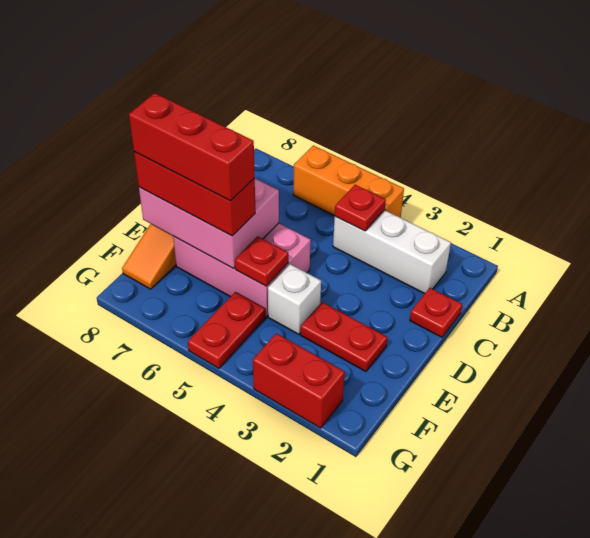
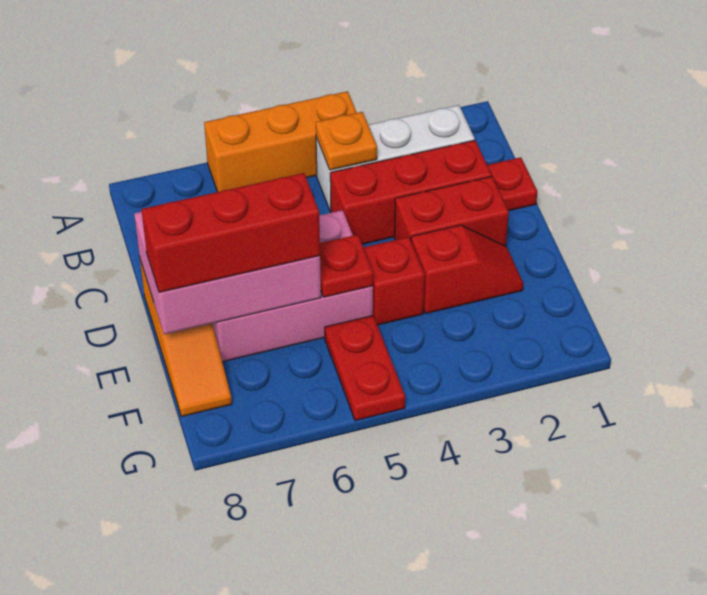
red plate B4 level 2 -> orange plate B4 level 2
red plate E2:E3 level 1 -> red slope E2:E3 level 1 top 3
white brick E4 level 1 -> red brick E4 level 1
red brick E6:E8 level 4 -> red brick C2:C4 level 1
red brick G2:G3 level 1 -> red brick D2:D3 level 1

